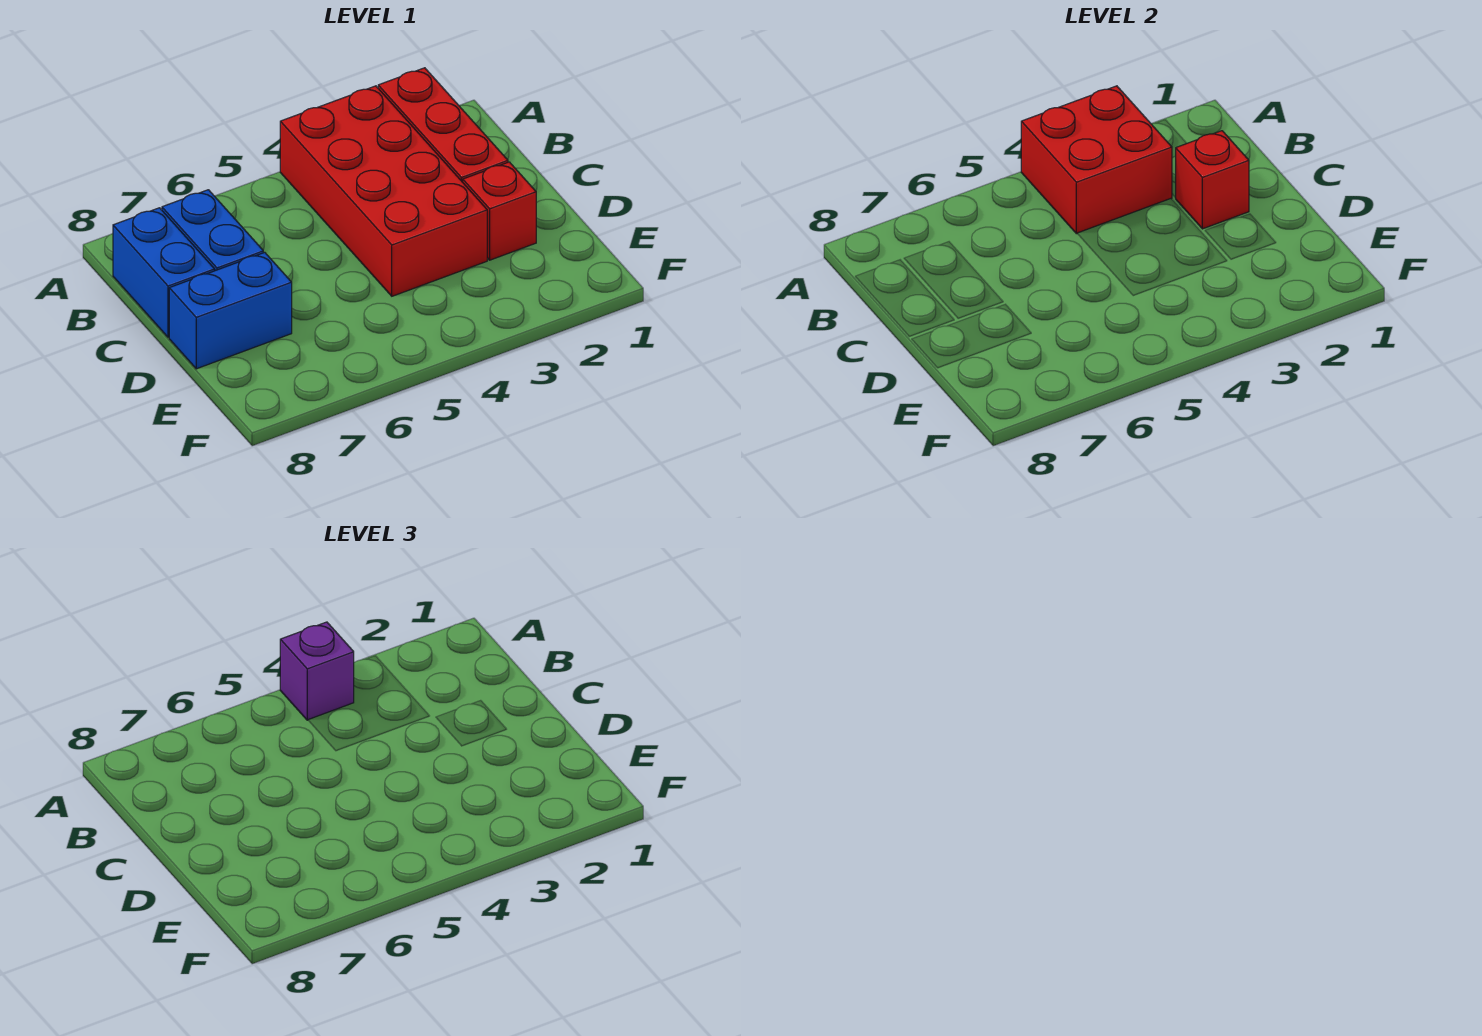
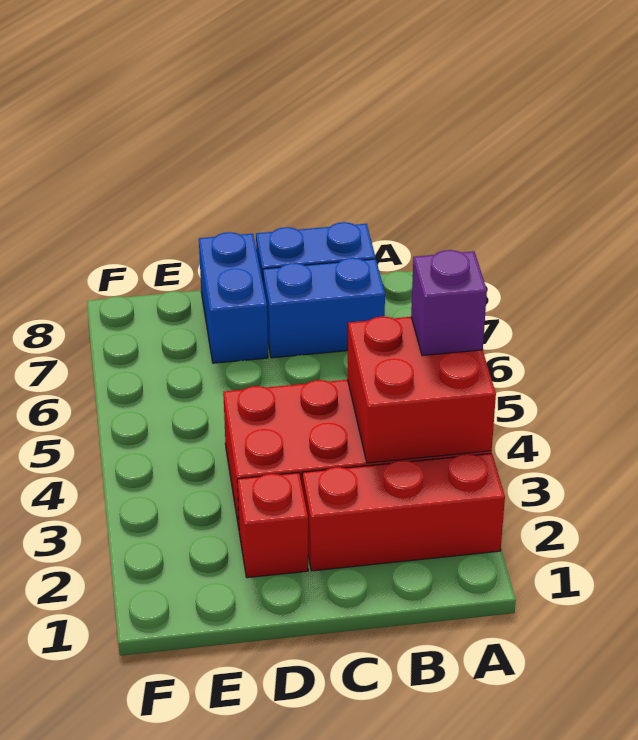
red brick C2 level 2 -> none

